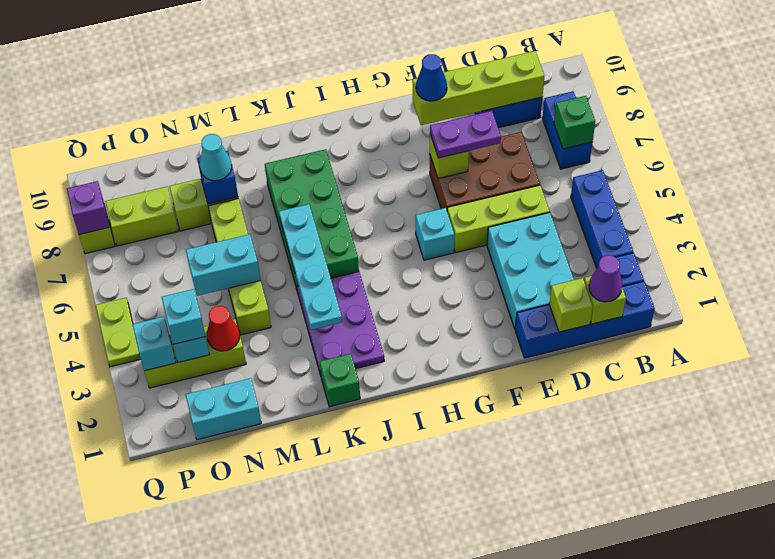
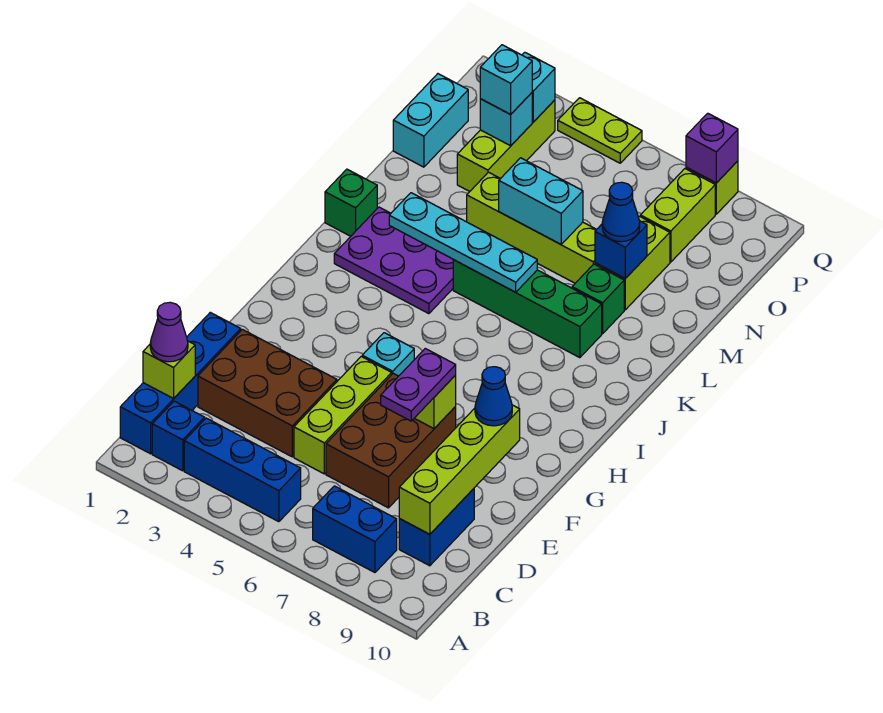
green brick B7 level 2 -> green brick L8 level 1
lime brick D1 level 2 -> none
cyan brick D2:E4 level 1 -> brown brick D2:E4 level 1
green brick J5:K8 level 1 -> green brick K5:K8 level 1
cyan brick M5:N5 level 2 -> cyan brick M5:M6 level 2
cyan cone M8 level 3 -> blue cone M8 level 3
red cone N3 level 2 -> none

